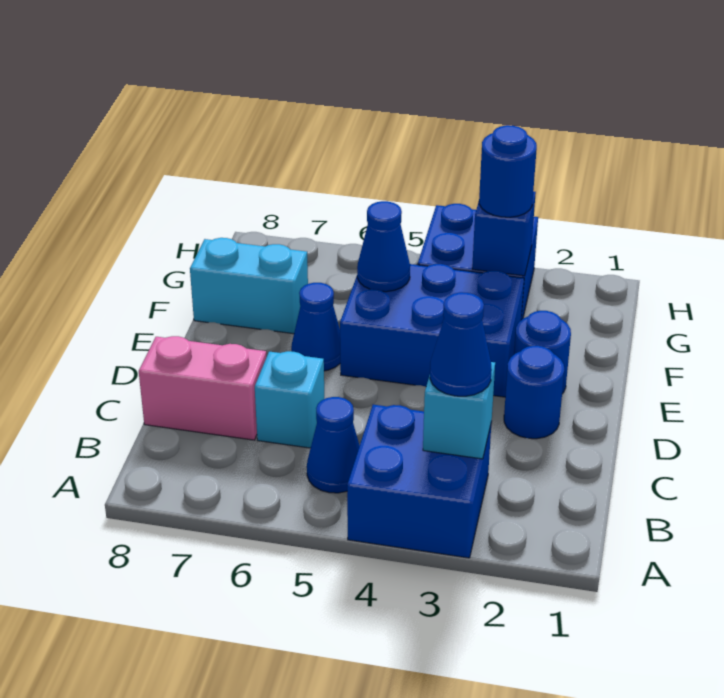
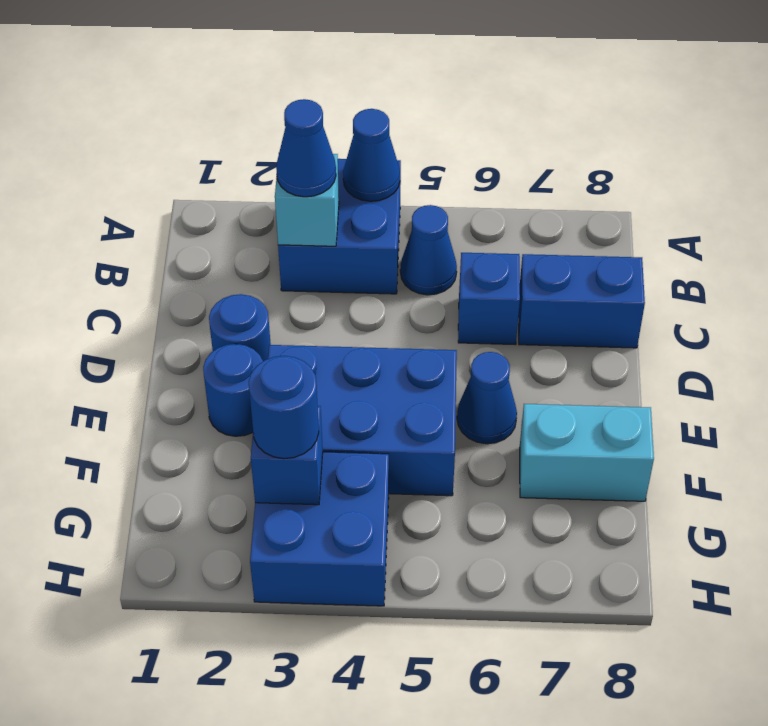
cyan brick C6 level 1 -> blue brick C6 level 1
pink brick C7:C8 level 1 -> blue brick C7:C8 level 1
blue cone F5 level 2 -> blue cone A4 level 2

